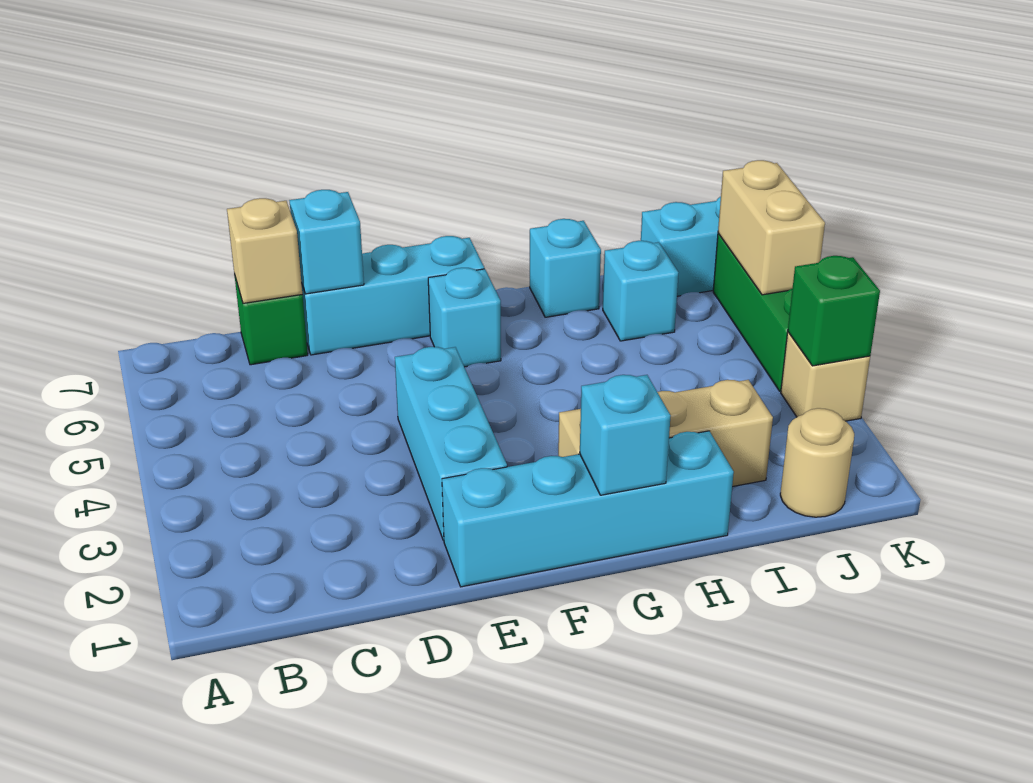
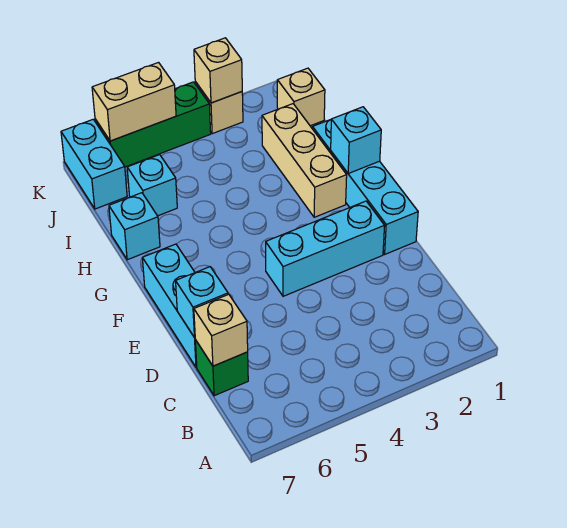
cyan brick F6 level 1 -> none
tan round brick J1 level 1 -> tan brick J1 level 1
green brick K3 level 2 -> tan brick K3 level 2

